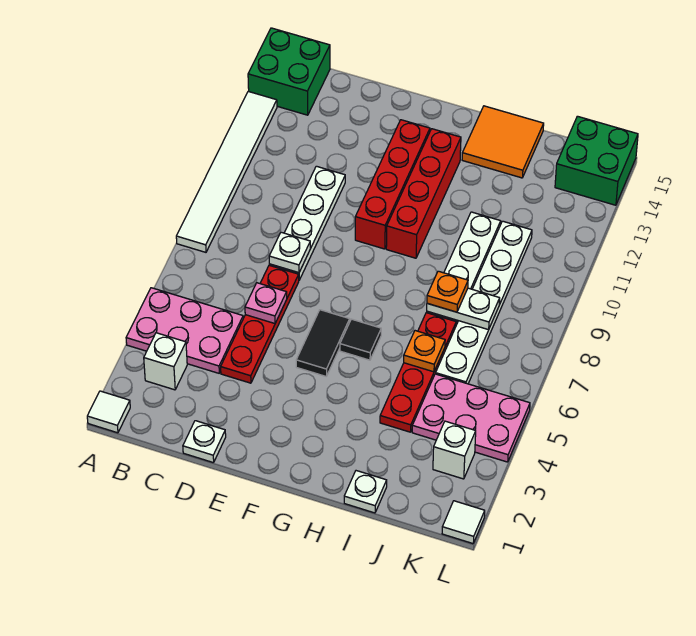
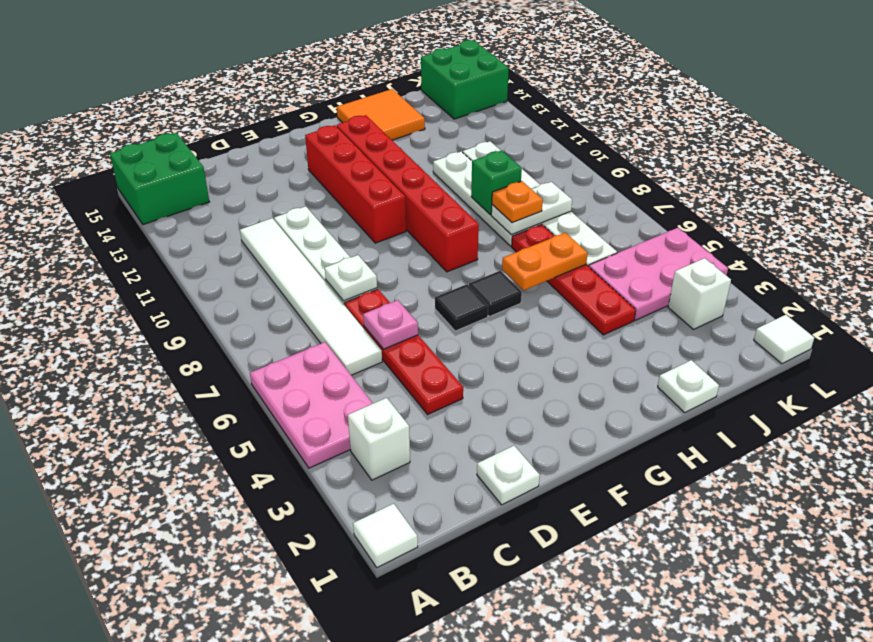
pink plate A4:C5 level 1 -> pink plate A4:B6 level 1
white tile A8:A13 level 1 -> white tile C6:C11 level 1
black tile F5:F6 level 1 -> black tile F6 level 1
red brick G10:G13 level 1 -> red brick G8:G13 level 1
orange plate I6 level 2 -> orange plate H6:I6 level 2
none -> green brick I9 level 2

